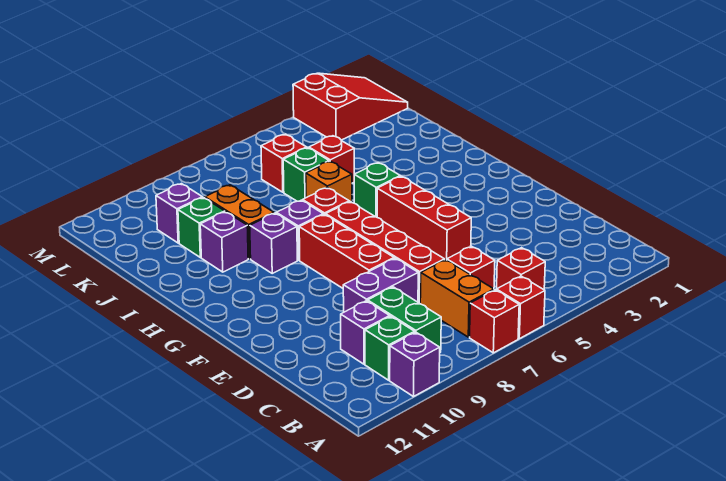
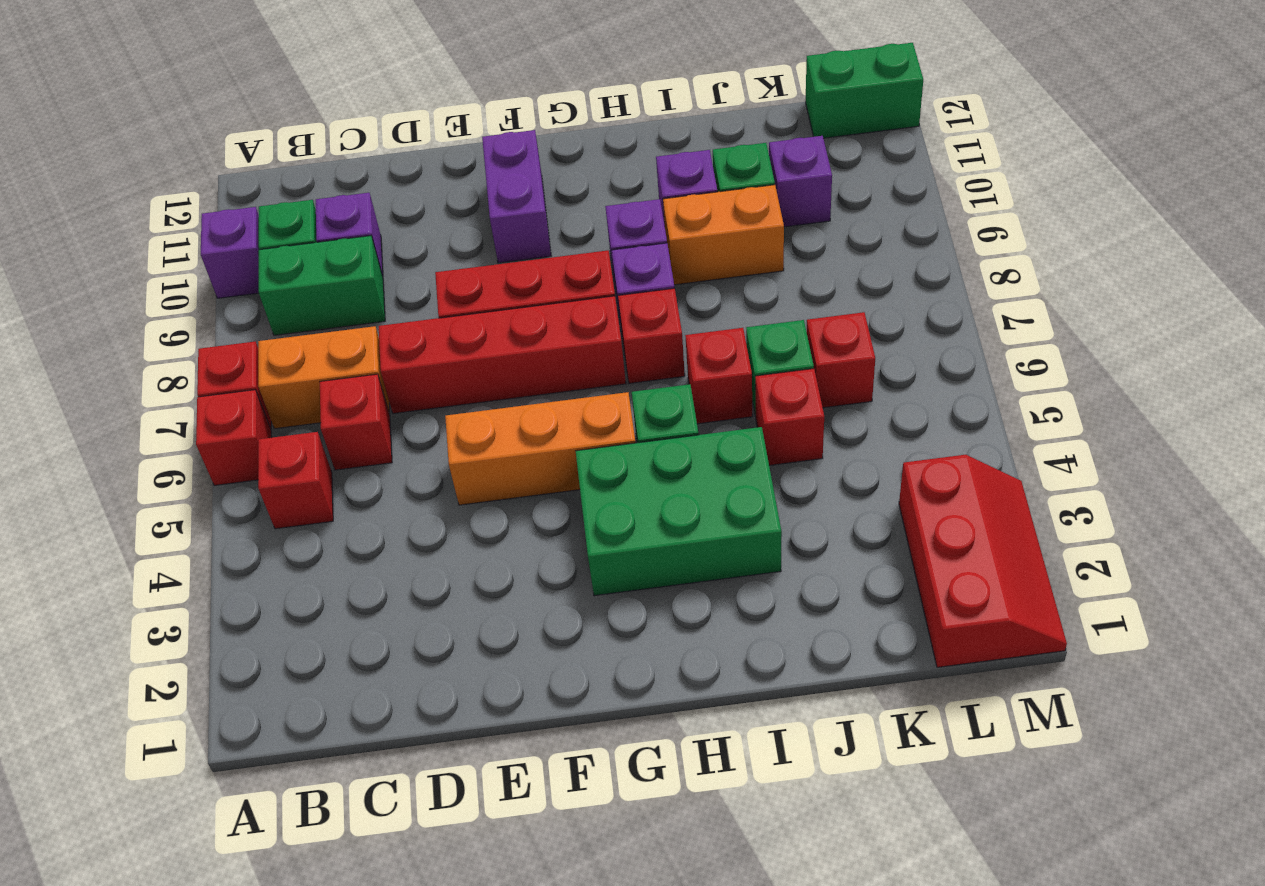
purple brick D8:D9 level 1 -> purple brick F10:F11 level 1
red brick E5:G5 level 1 -> orange brick E5:G5 level 1
none -> green brick G3:I4 level 1
orange brick I6 level 1 -> red brick I6 level 1
red slope L1:M3 level 1 top 3 -> red slope L1:M3 level 1 top L
none -> green brick L12:M12 level 1

